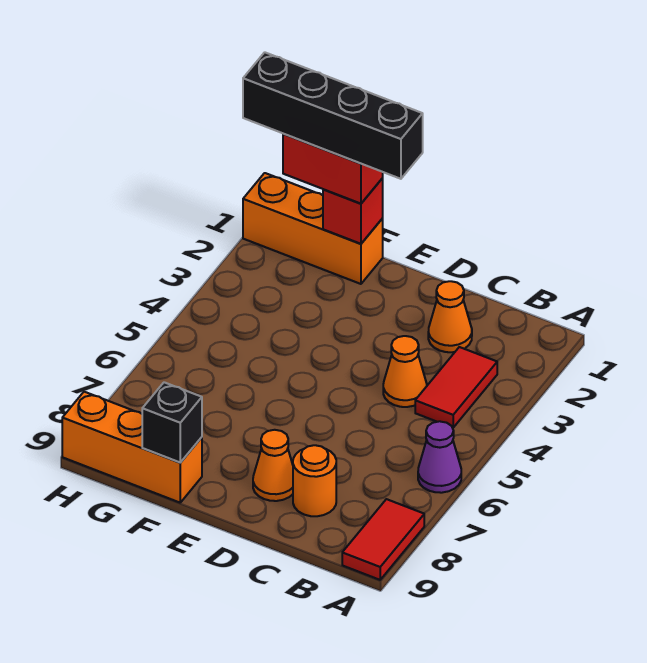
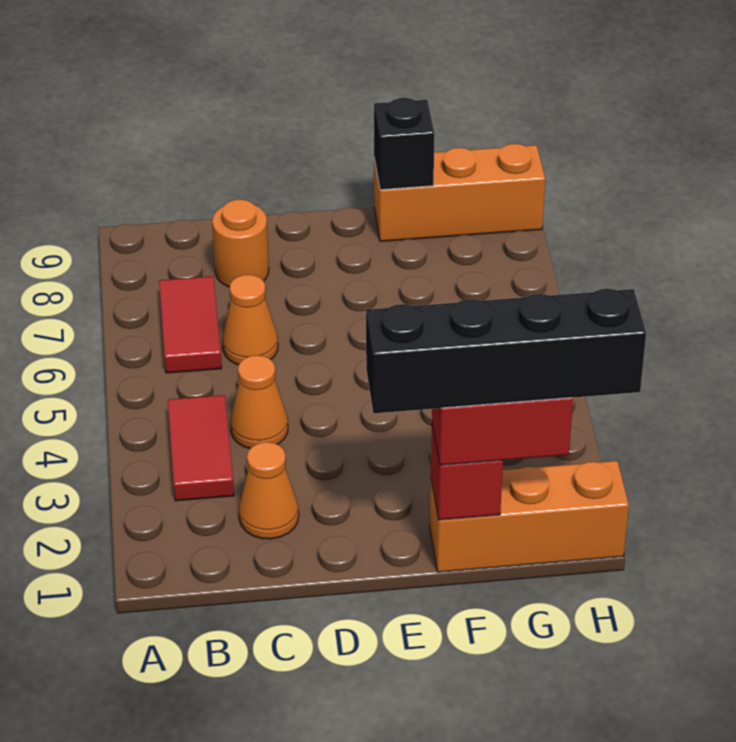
purple cone A6 level 1 -> none
red tile A8:A9 level 1 -> red tile B6:B7 level 1
orange cone D8 level 1 -> orange cone C6 level 1

